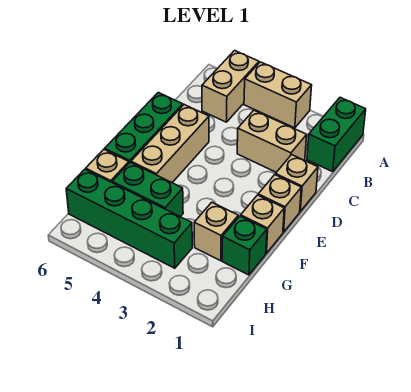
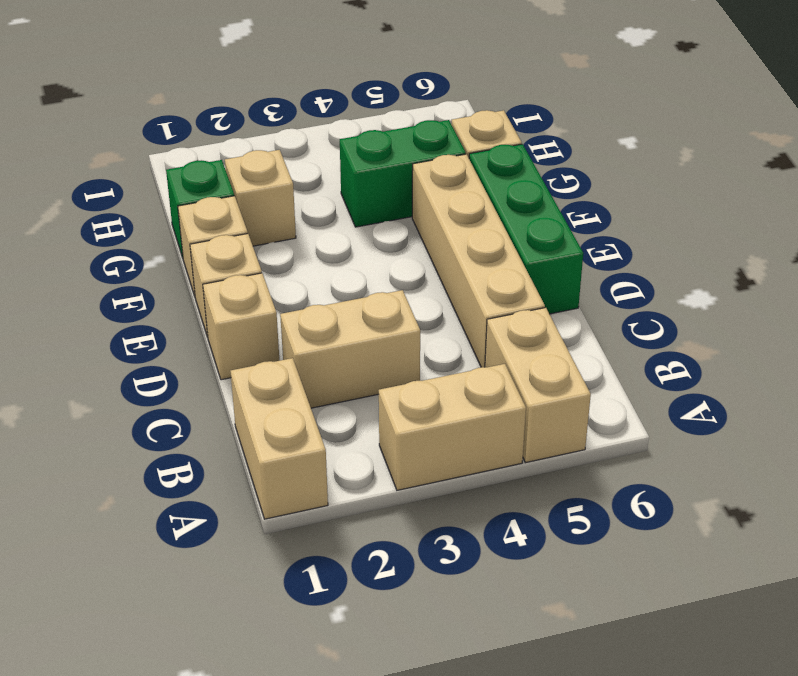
green brick A1:B1 level 1 -> tan brick A1:B1 level 1
tan brick D5:F5 level 1 -> tan brick C5:F5 level 1
green brick H3:H6 level 1 -> none

